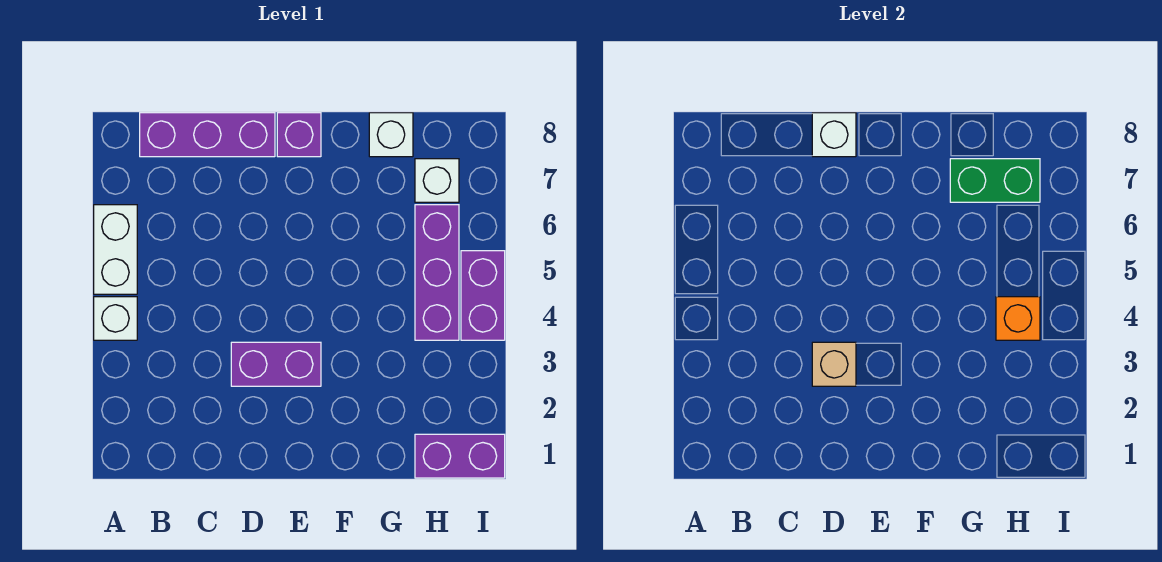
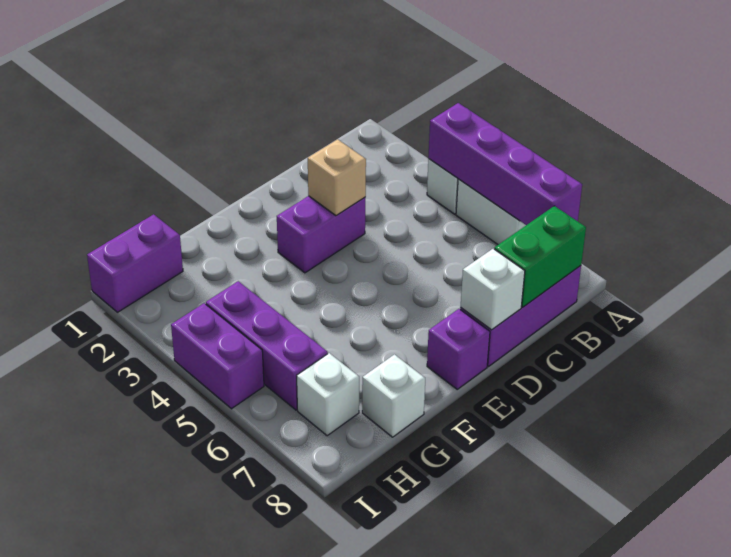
none -> purple brick A4:A7 level 2
green brick G7:H7 level 2 -> green brick B8:C8 level 2
orange brick H4 level 2 -> none

